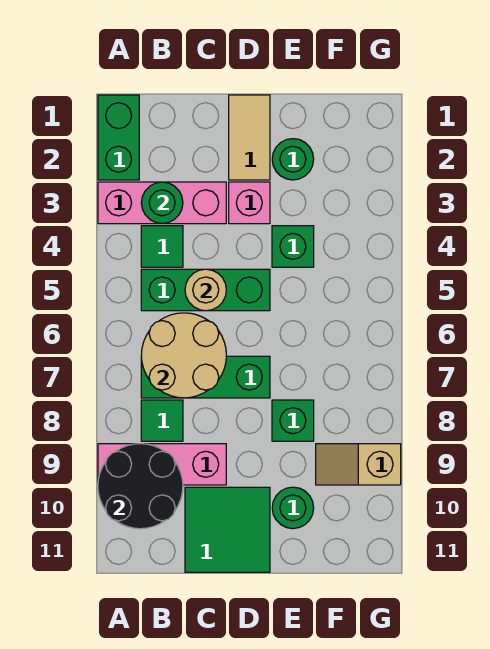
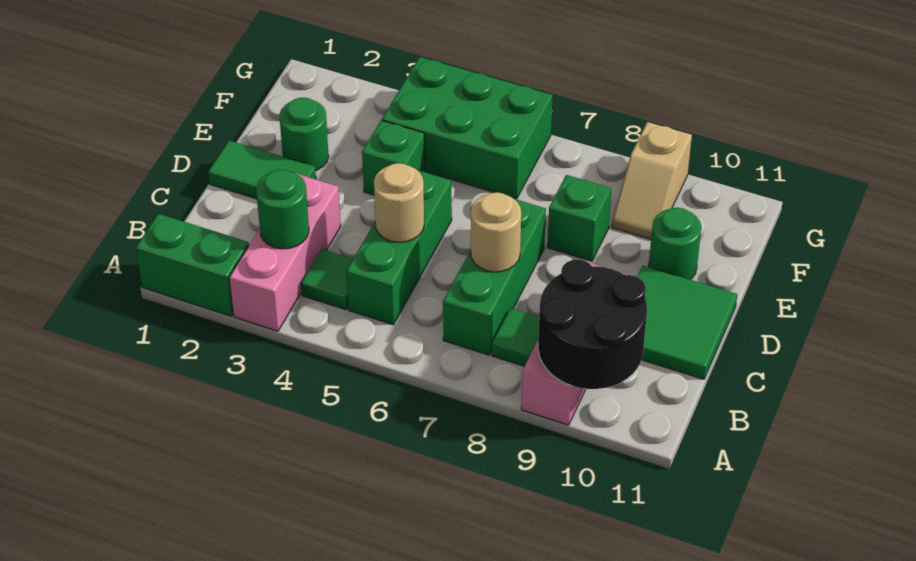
tan round brick B6:C7 level 2 -> tan round brick C7 level 2
tan tile D1:D2 level 1 -> green tile D1:D2 level 1
pink brick D3 level 1 -> none
none -> green brick F4:G6 level 1

